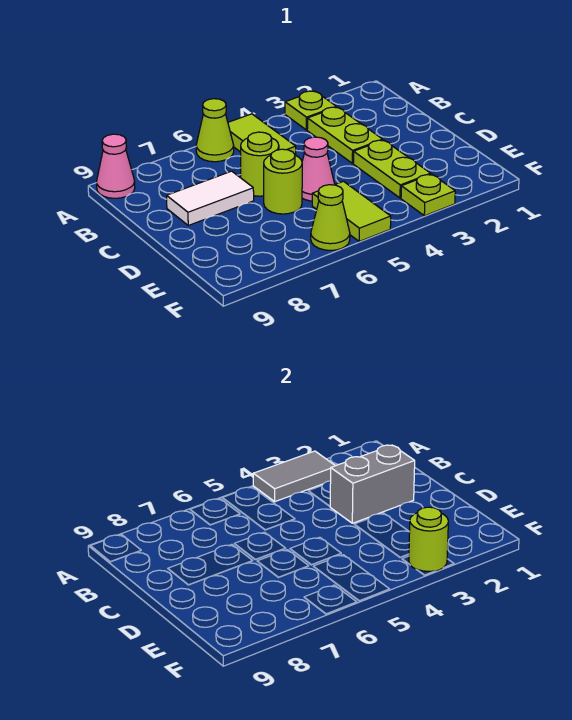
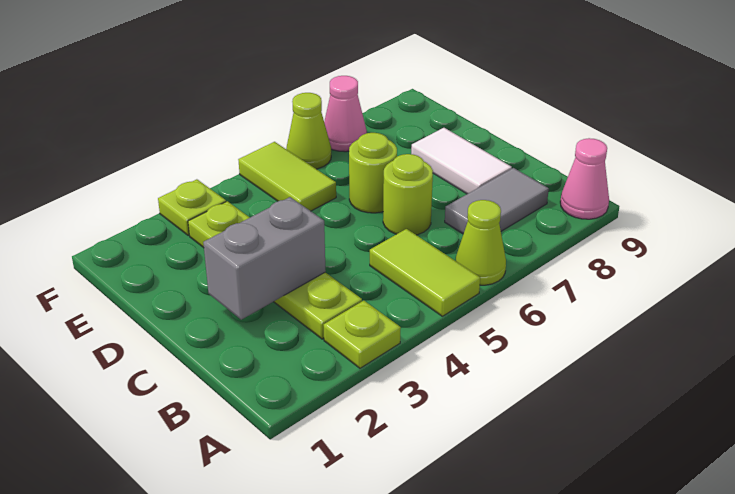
grey tile A3:A4 level 2 -> grey tile B7:B8 level 1
white tile C7:C8 level 1 -> white tile C8:D8 level 1
pink cone D5 level 1 -> pink cone F7 level 1
lime round brick F3 level 2 -> none

